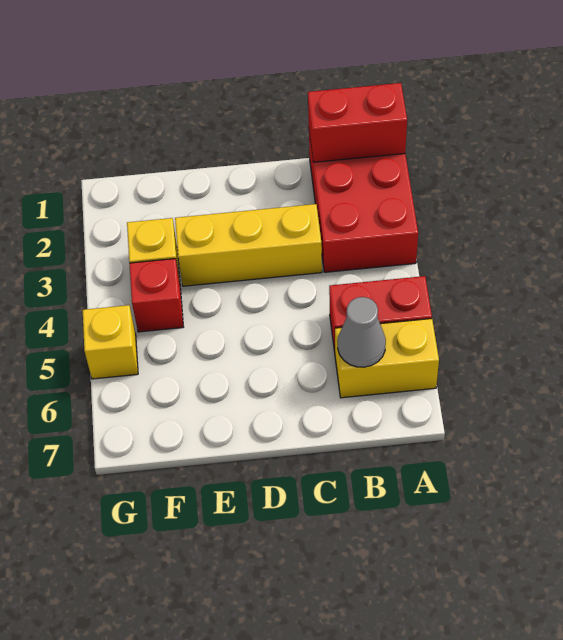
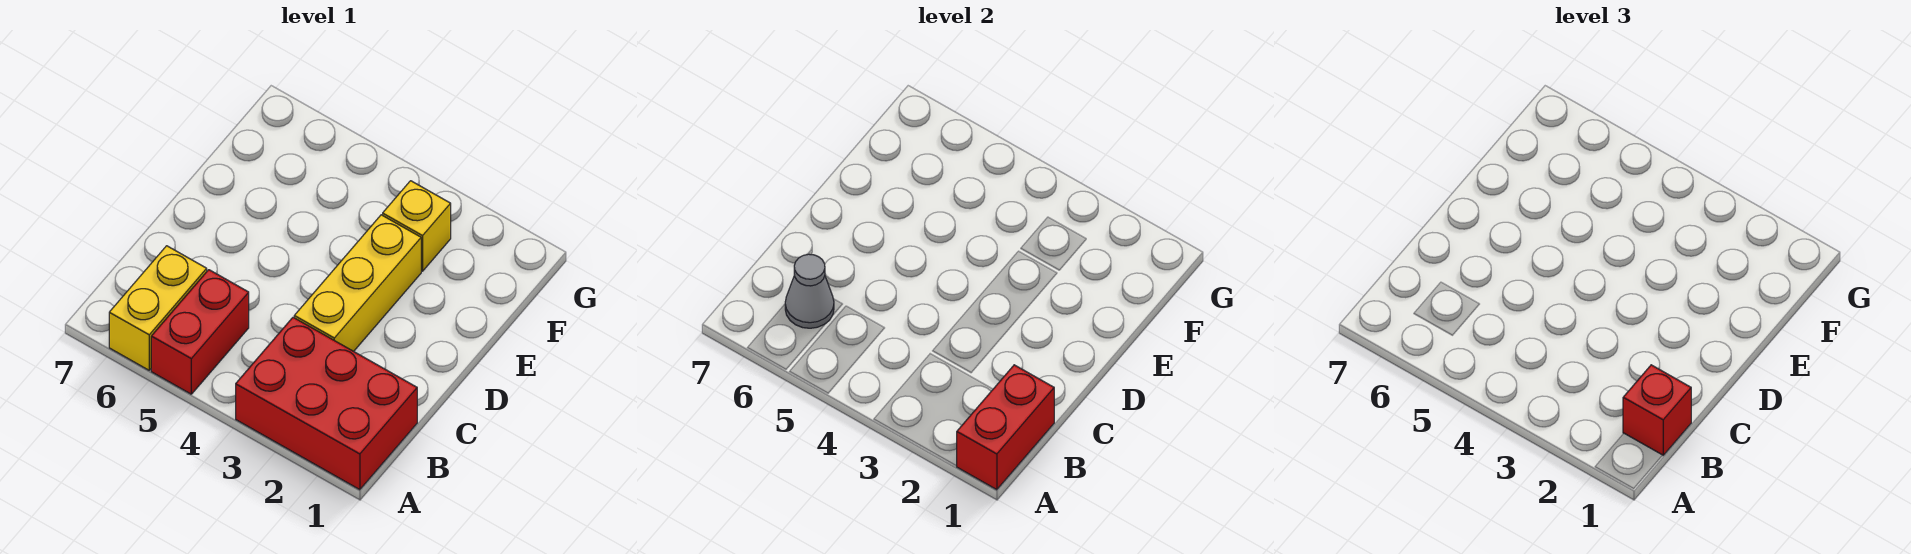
red brick F4 level 1 -> red brick B1 level 3
yellow brick G5 level 1 -> none

